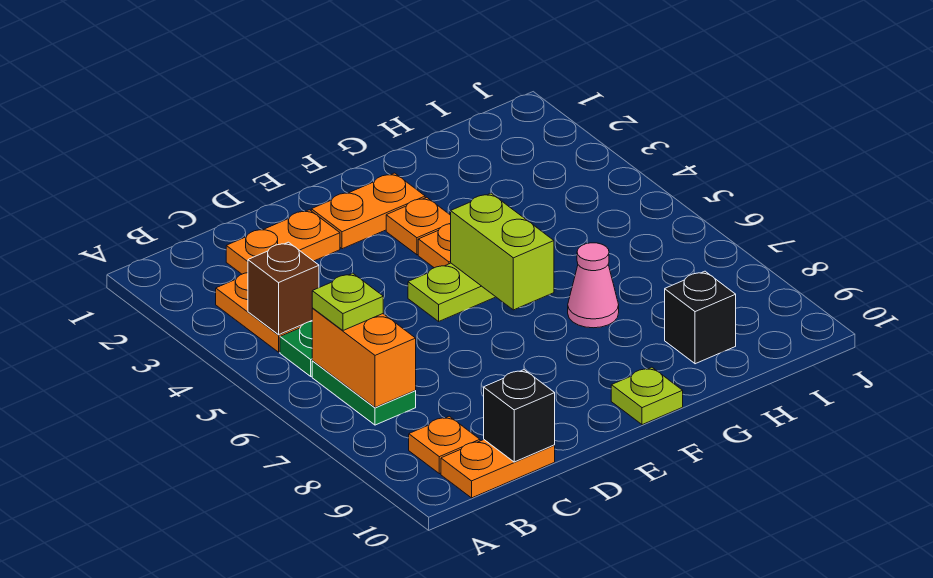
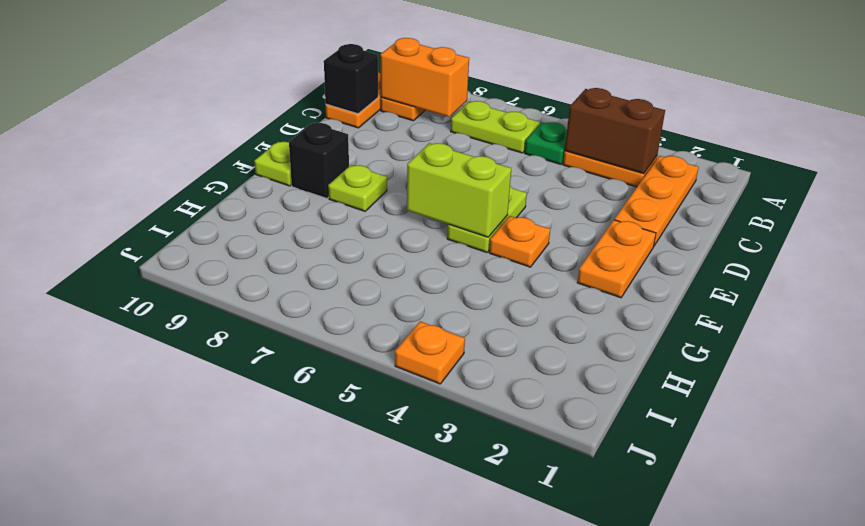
brown brick B4 level 2 -> brown brick B3:B4 level 2
green plate B6:B7 level 1 -> lime plate B6:B7 level 1
orange brick B6:B7 level 2 -> orange brick B8:B9 level 2
lime plate B6 level 3 -> lime plate F8 level 1
orange plate C2:D2 level 1 -> orange plate B2:D2 level 1
orange plate F3 level 1 -> orange plate J4 level 1
pink cone G7 level 1 -> none
black brick H9 level 1 -> black brick F9 level 1

